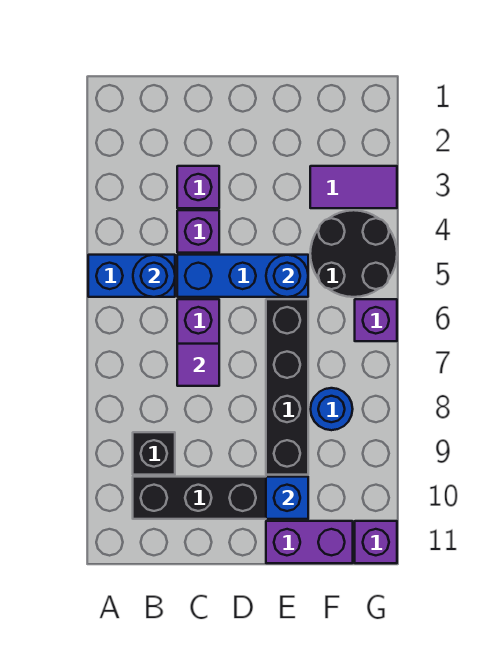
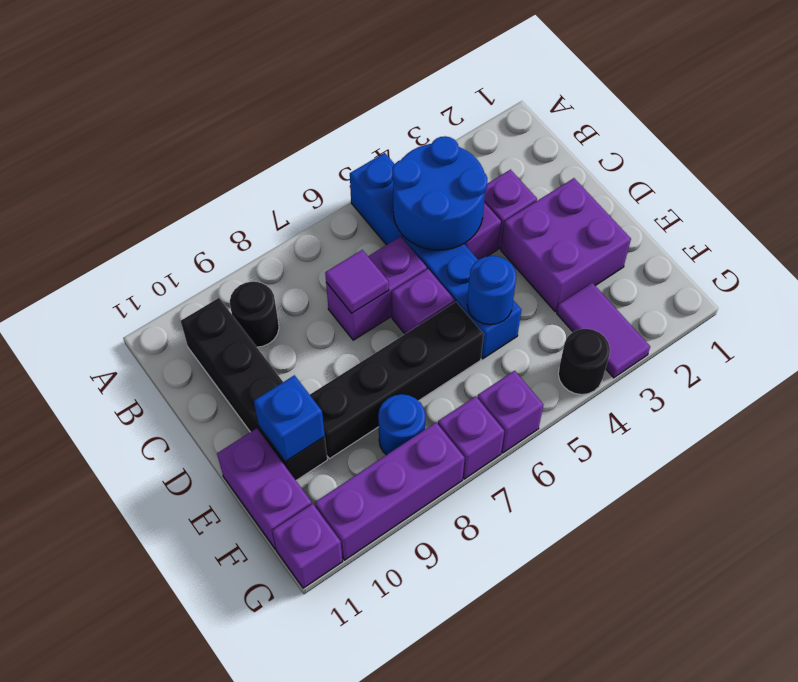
blue round brick B5 level 2 -> blue round brick B4:C5 level 2
black brick B9 level 1 -> black round brick B9 level 1
none -> purple brick D2:E3 level 1
none -> purple brick D6 level 1
black round brick F4:G5 level 1 -> black round brick G4 level 1
none -> purple brick G7 level 1
none -> purple brick G8:G10 level 1

